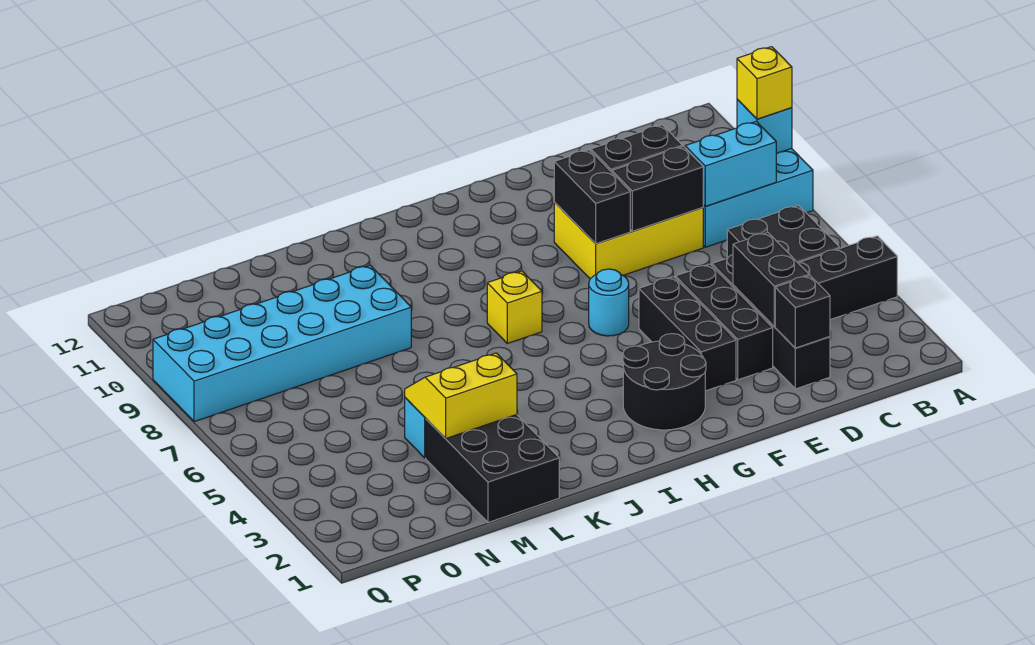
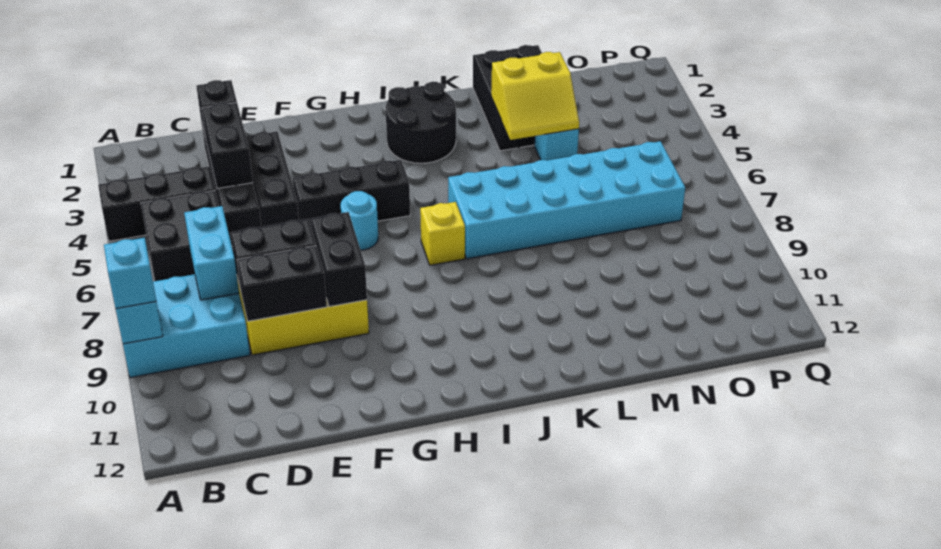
yellow brick A9 level 3 -> cyan brick A9 level 3
cyan brick B8:C8 level 2 -> cyan brick C7:C8 level 2
black brick F3:F5 level 1 -> black brick F5:H5 level 1
black round brick G2:H3 level 1 -> black round brick I2:J3 level 1
cyan brick L8:Q9 level 1 -> cyan brick J6:O7 level 1

